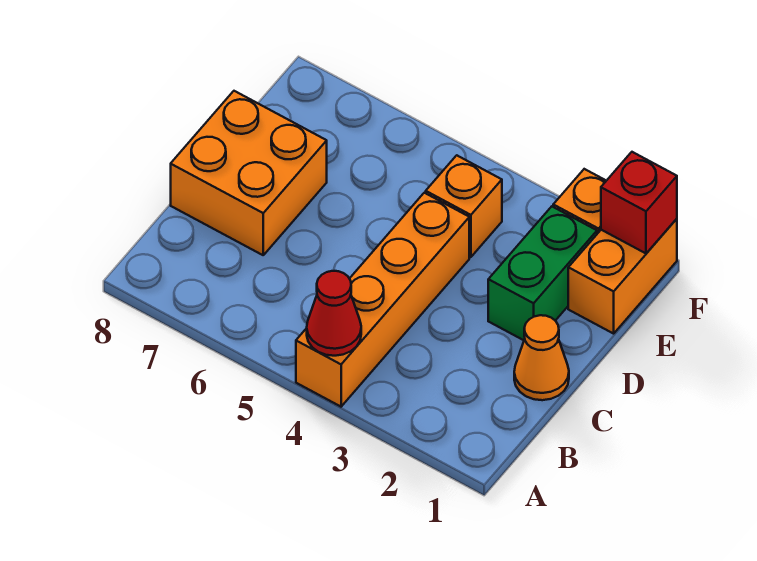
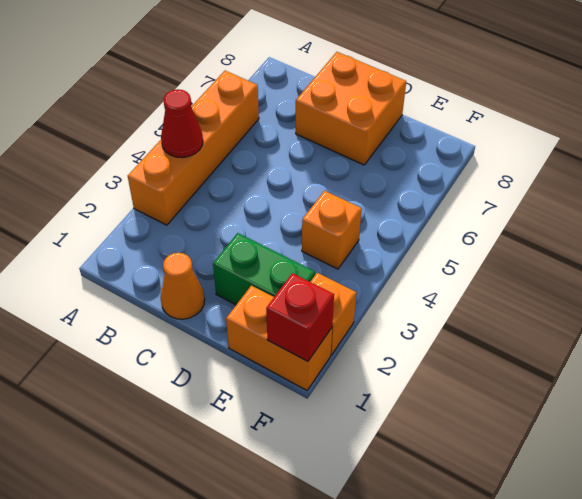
orange brick A4:D4 level 1 -> orange brick A3:A6 level 1

